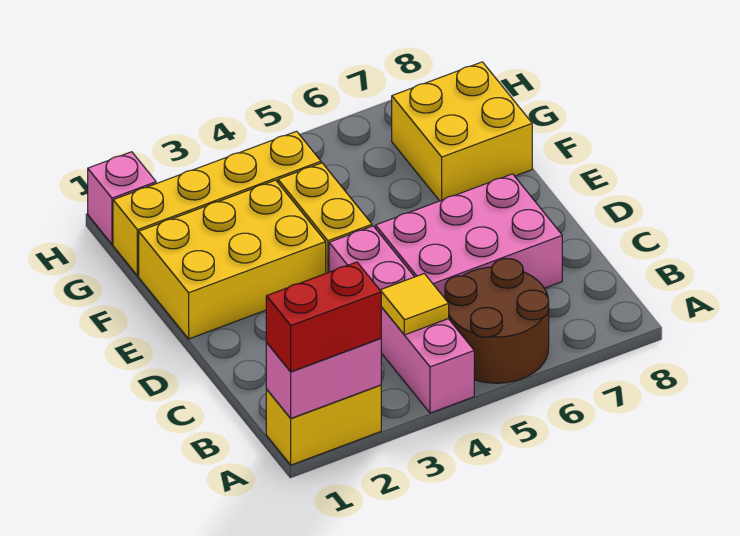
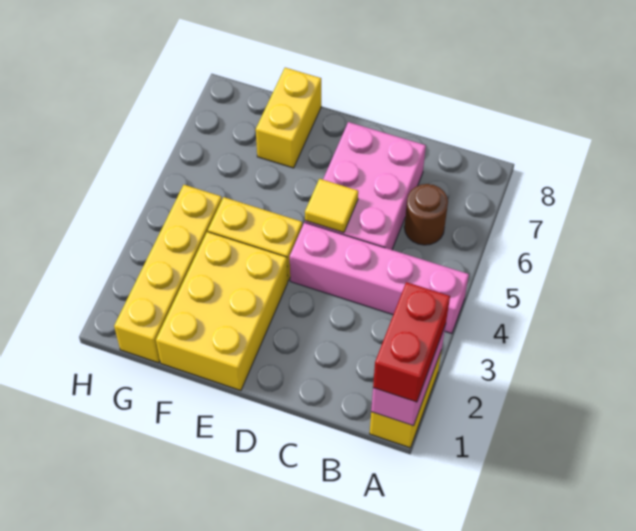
brown round brick A5:B6 level 1 -> brown round brick B6 level 1
yellow tile B4 level 2 -> yellow tile D5 level 2
yellow brick F7:G8 level 1 -> yellow brick F7:F8 level 1
pink brick H1 level 1 -> none

